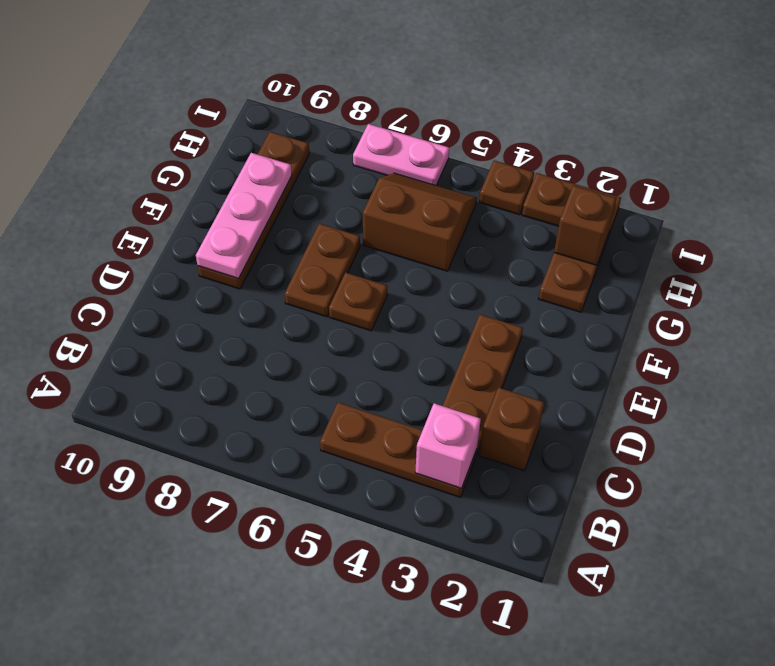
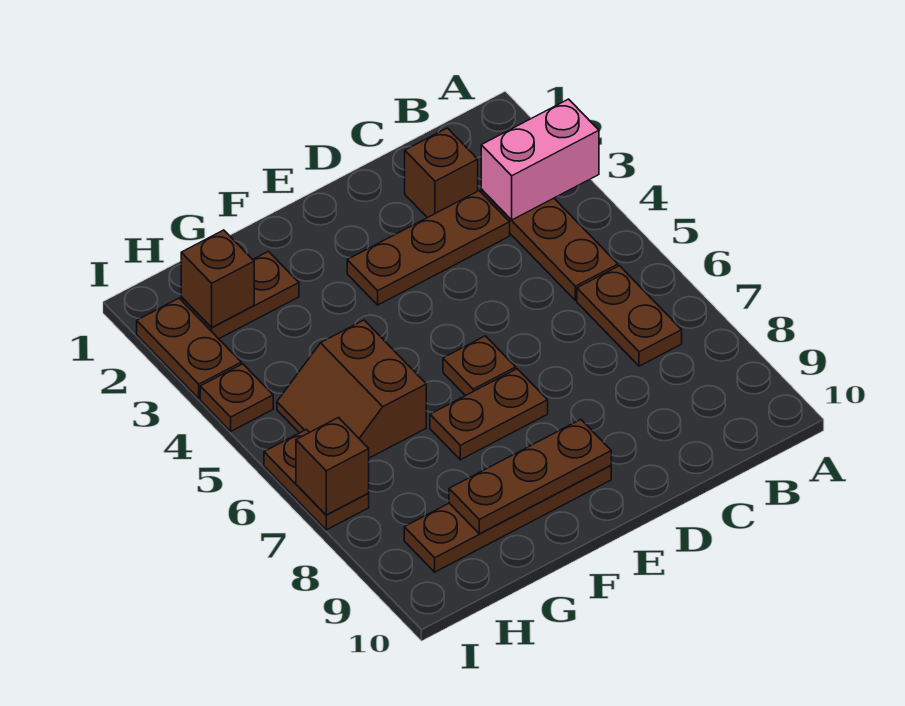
pink brick B3 level 2 -> pink brick A3:B3 level 2
none -> brown plate B6:B7 level 1
pink plate E9:G9 level 2 -> brown plate E9:G9 level 2
pink plate I6:I7 level 1 -> brown plate I6:I7 level 1
none -> brown brick I7 level 2

